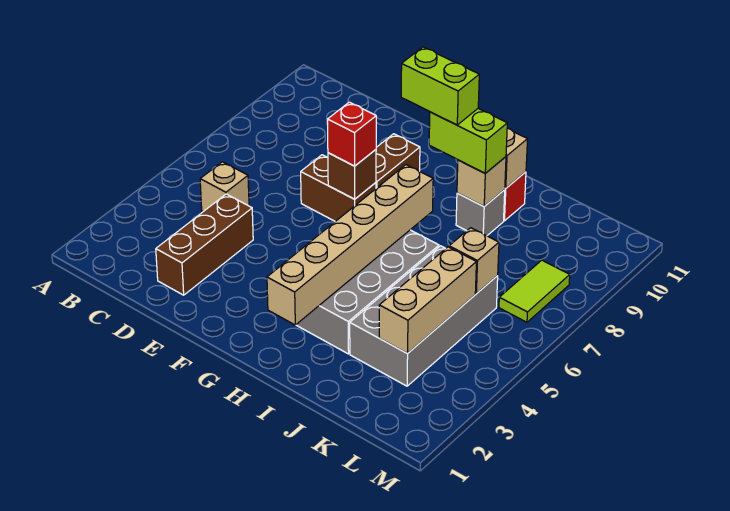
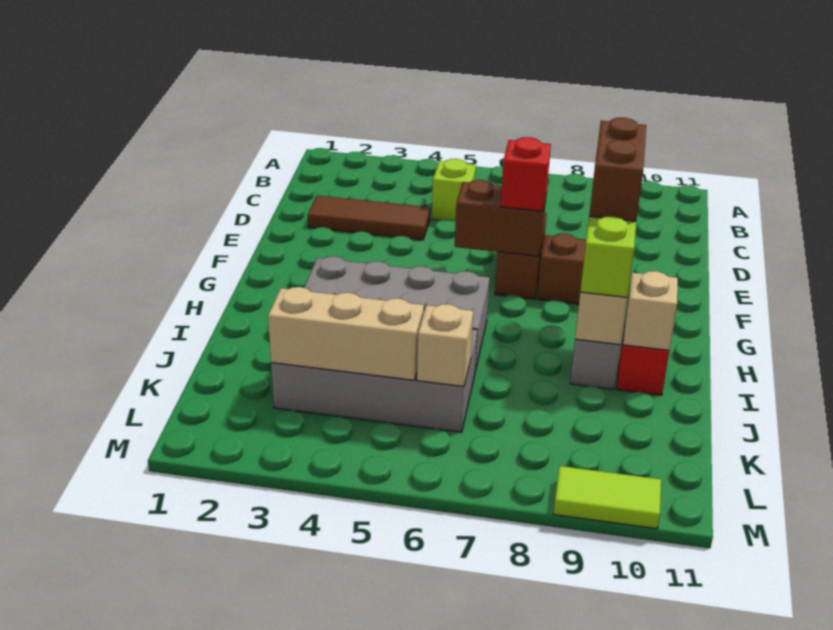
tan brick C5 level 1 -> lime brick C5 level 1
brown brick D2:D4 level 1 -> brown tile D2:D4 level 1
brown brick F7 level 2 -> brown brick F6:F7 level 2
lime brick G9:H9 level 4 -> brown brick G9:H9 level 4
tan brick H2:H7 level 2 -> none
lime tile L7:L8 level 1 -> lime tile M9:M10 level 1

